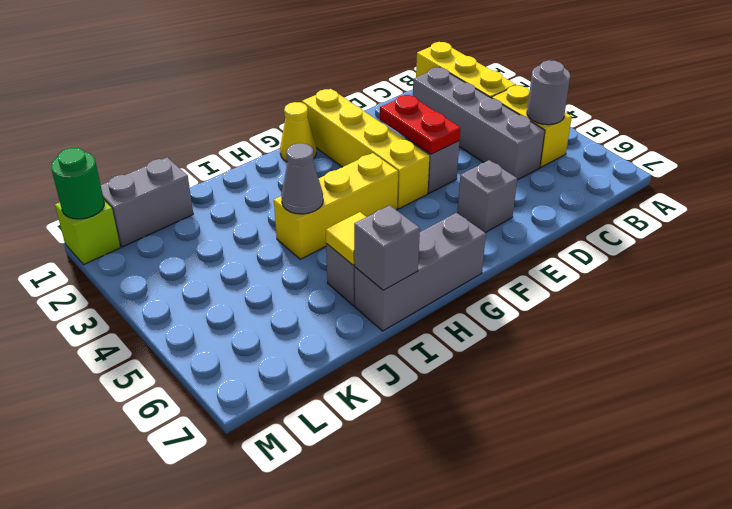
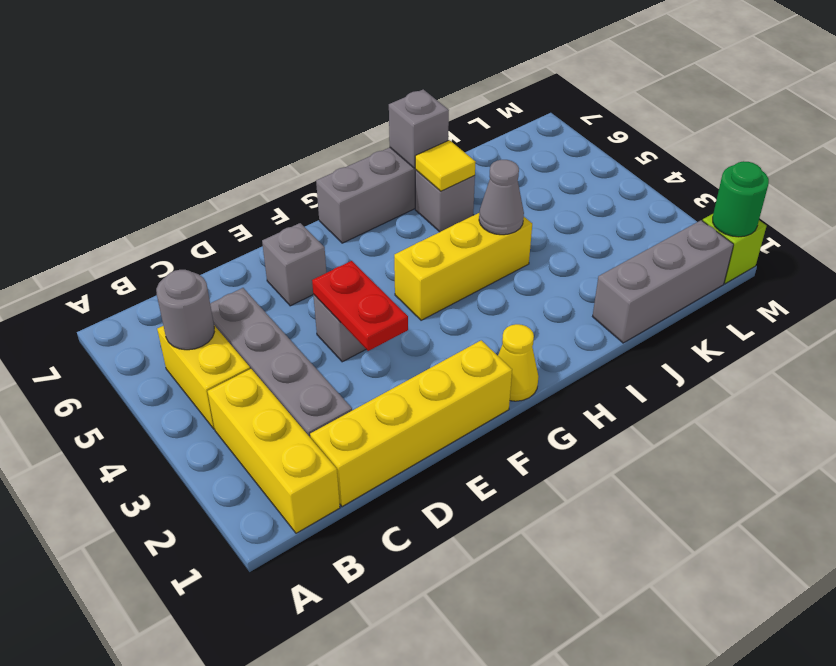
yellow brick F1:F4 level 1 -> yellow brick C1:F1 level 1
grey brick K1:L1 level 1 -> grey brick J1:L1 level 1

